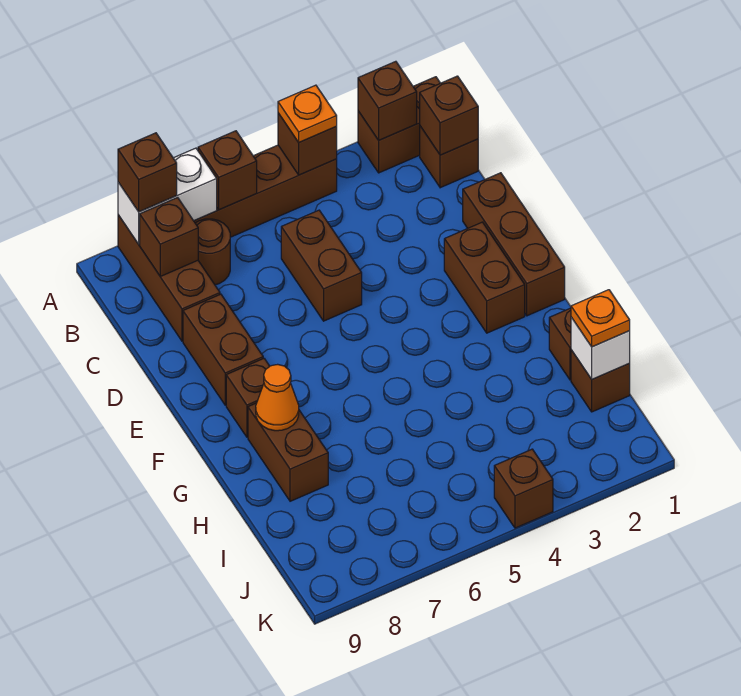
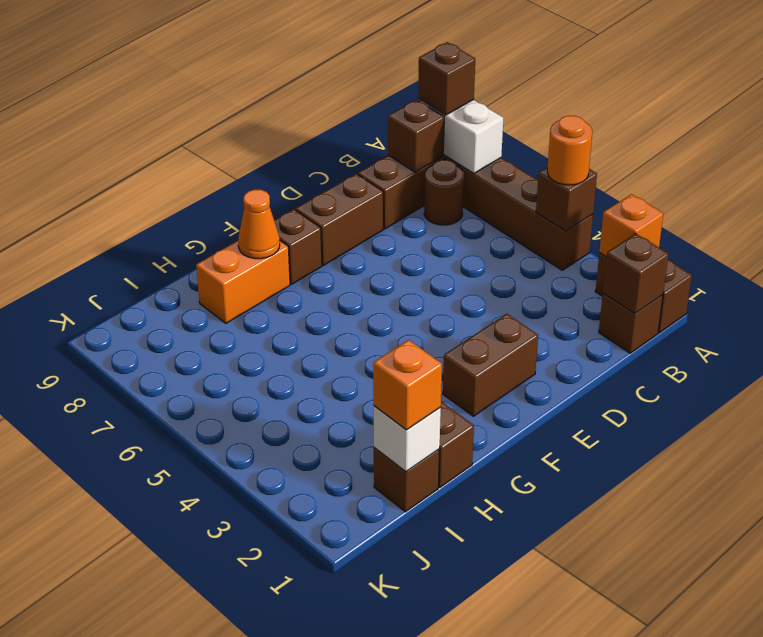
brown brick A2 level 2 -> orange brick A2 level 2
orange plate A4 level 3 -> orange round brick A4 level 3
brown brick A6 level 2 -> none
brown brick C5:D5 level 1 -> none
brown brick D1:F1 level 1 -> none
brown brick G8:H8 level 1 -> orange brick G8:H8 level 1
orange plate I1 level 3 -> orange brick I1 level 3
brown brick K4 level 1 -> none

